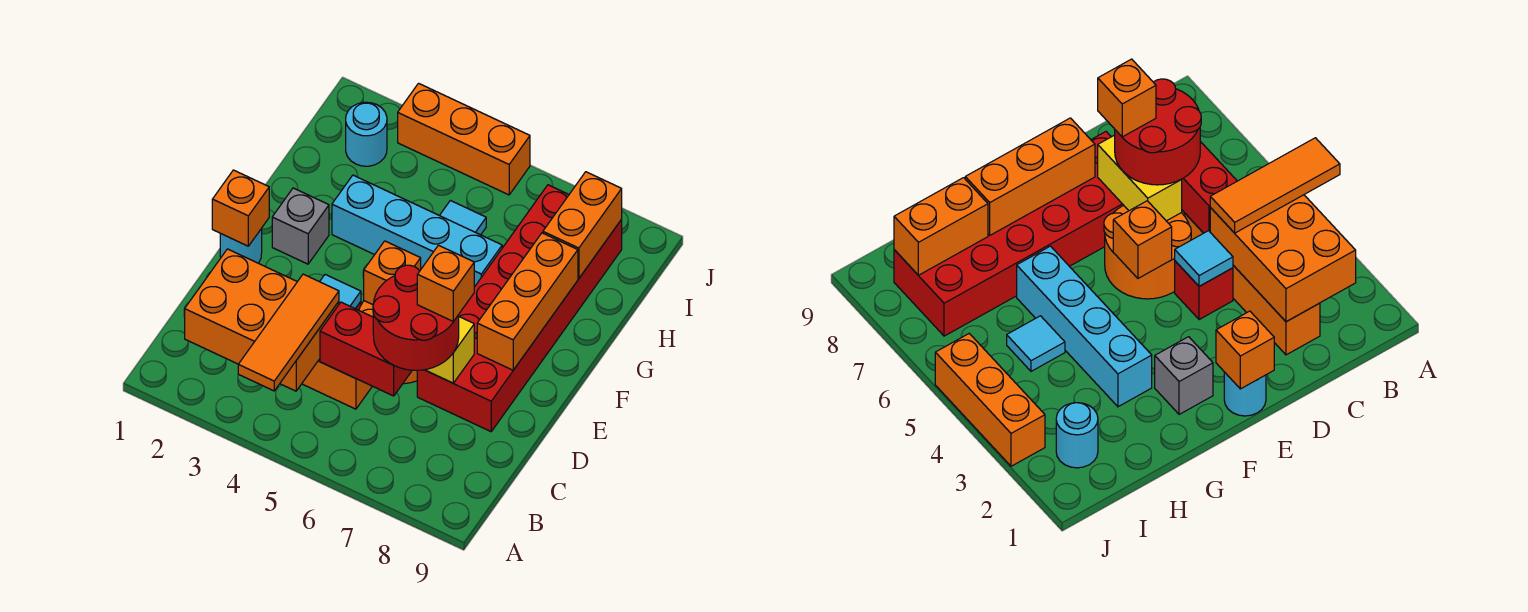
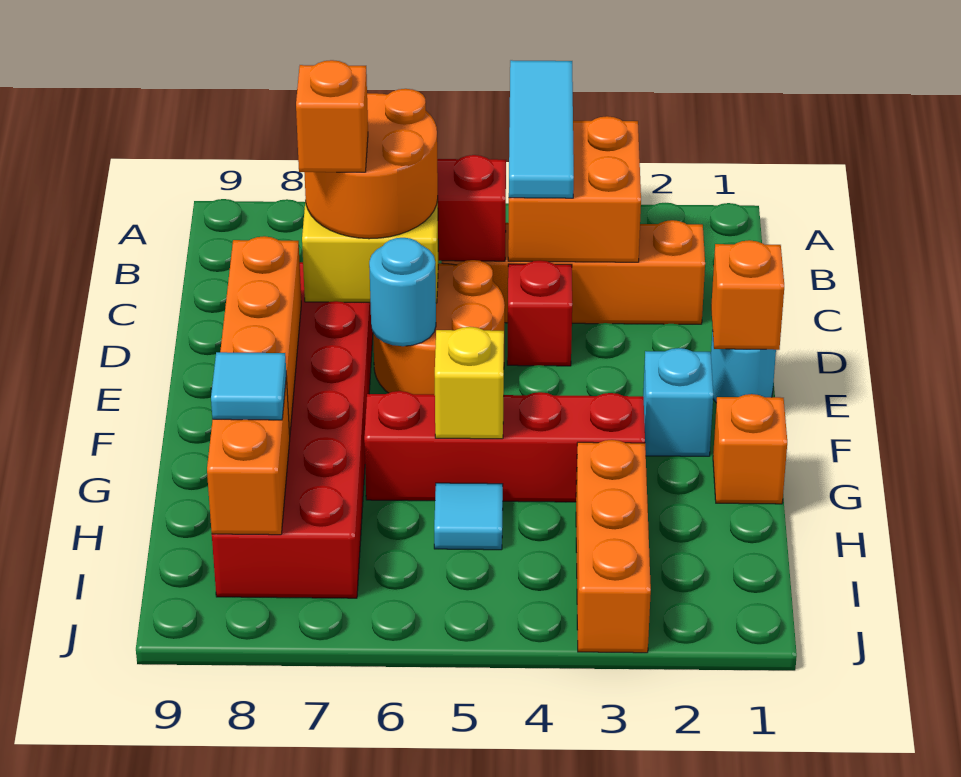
orange tile A4:C4 level 3 -> cyan tile A4:C4 level 3
orange brick B2:C4 level 2 -> orange brick B3:C4 level 2
red round brick C6:D7 level 3 -> orange round brick C6:D7 level 3
cyan tile D4 level 2 -> cyan tile H8 level 3
orange brick E5 level 2 -> orange brick G1 level 1
grey brick F2 level 1 -> cyan brick F2 level 1
cyan brick G3:G6 level 1 -> red brick G3:G6 level 1
none -> yellow brick G5 level 2
cyan round brick I2 level 1 -> cyan round brick E6 level 2
orange brick J3:J5 level 1 -> orange brick H3:J3 level 1

